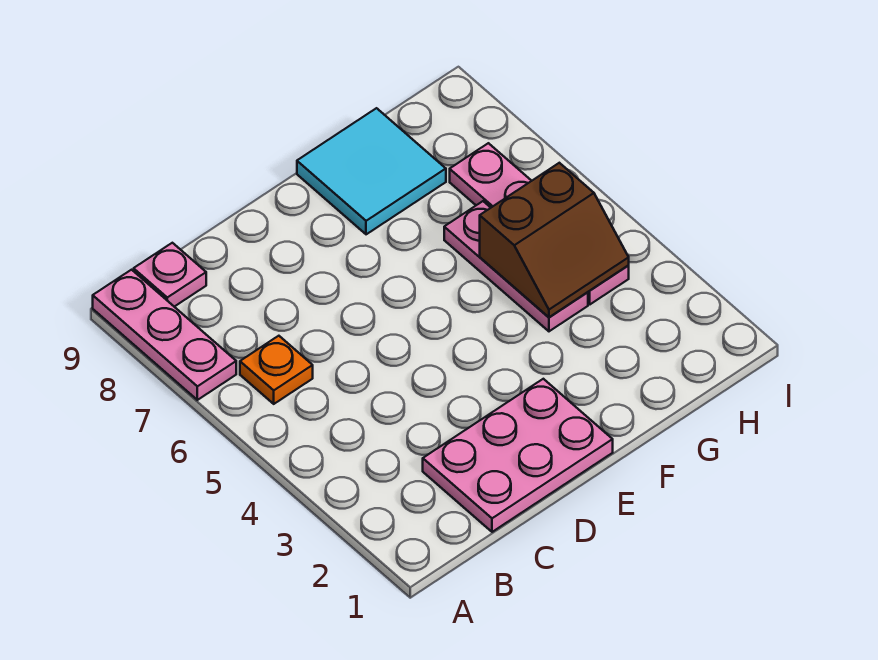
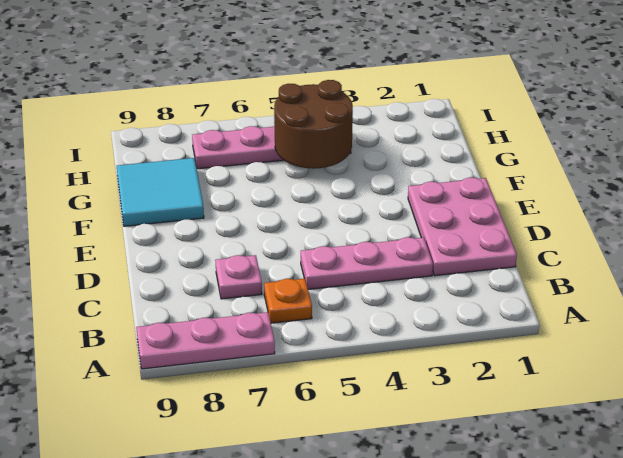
pink plate B9 level 1 -> pink plate C7 level 1
pink plate G4:G6 level 1 -> pink plate C3:C5 level 1
brown slope G4:H5 level 2 top 5 -> brown round brick G4:H5 level 2

